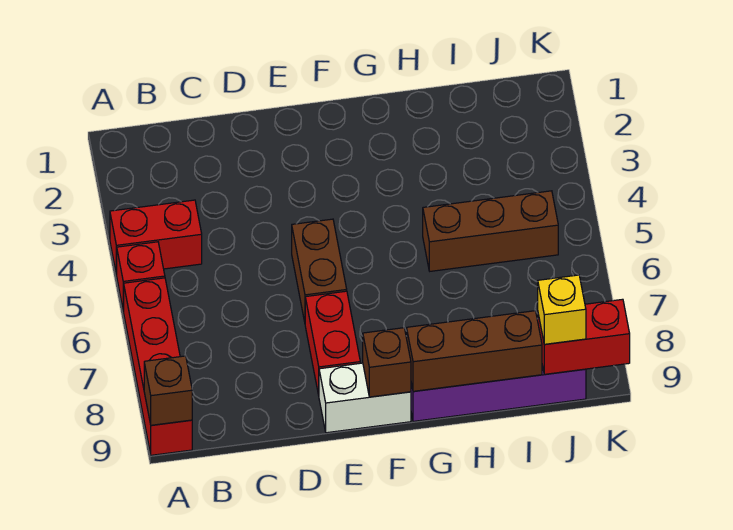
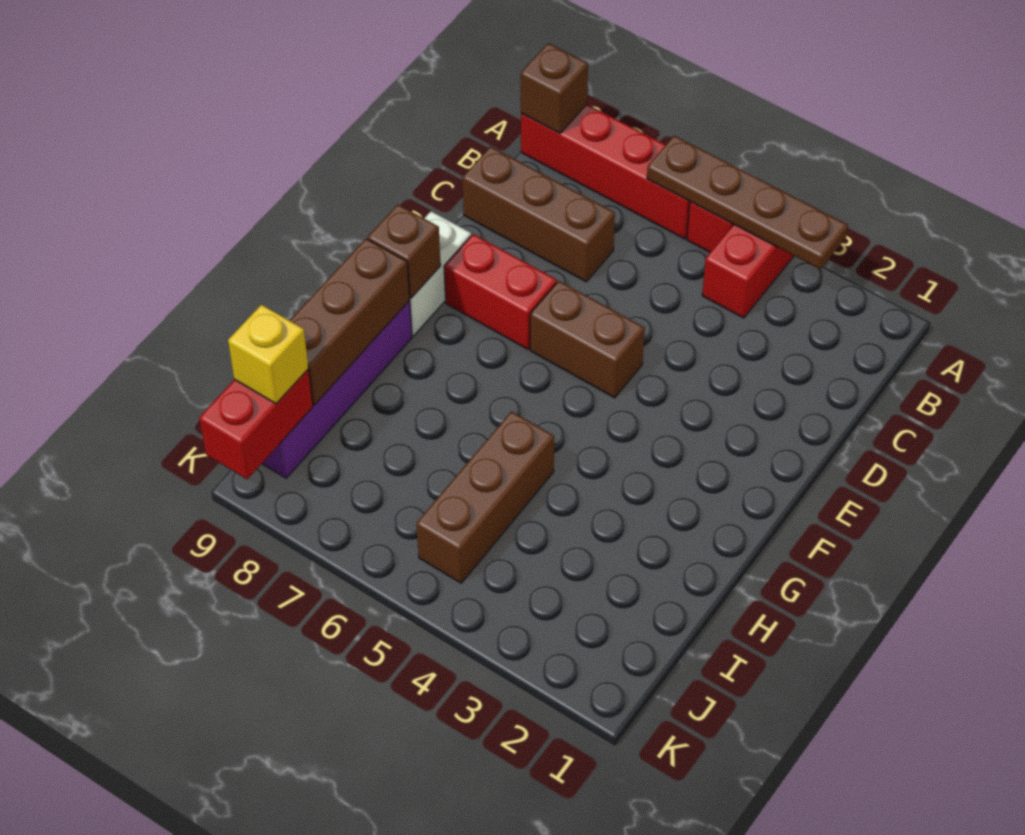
none -> brown plate A3:A6 level 2
none -> brown brick C7:C9 level 1

